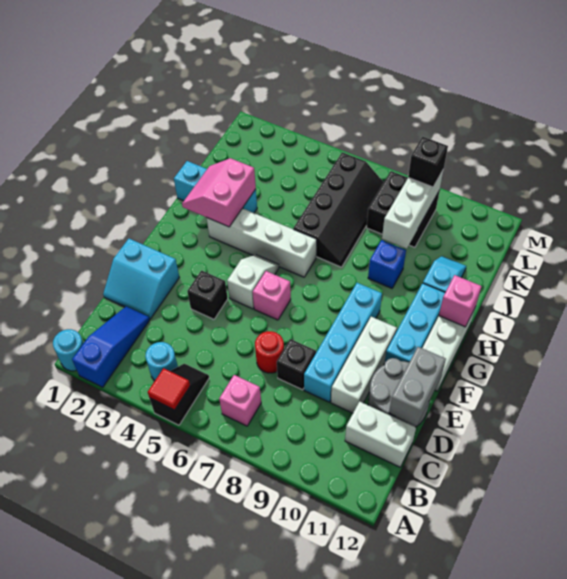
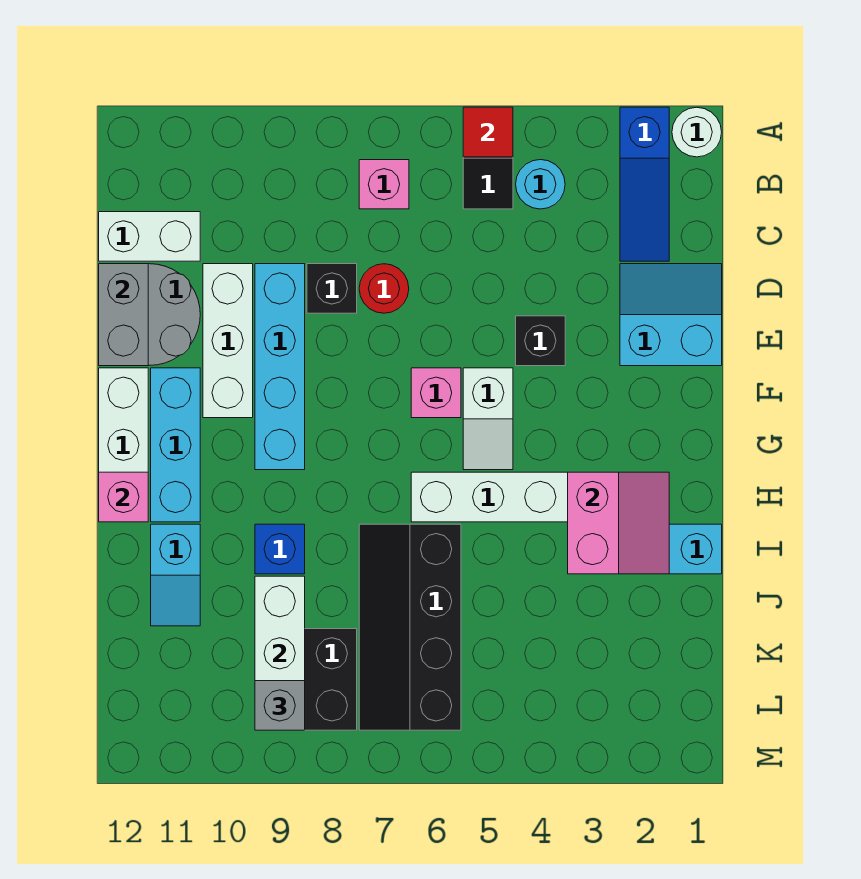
cyan round brick A1 level 1 -> white round brick A1 level 1
black brick L9 level 3 -> grey brick L9 level 3

